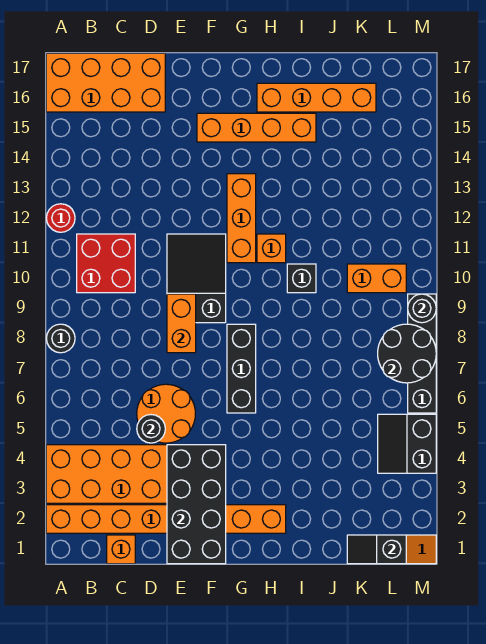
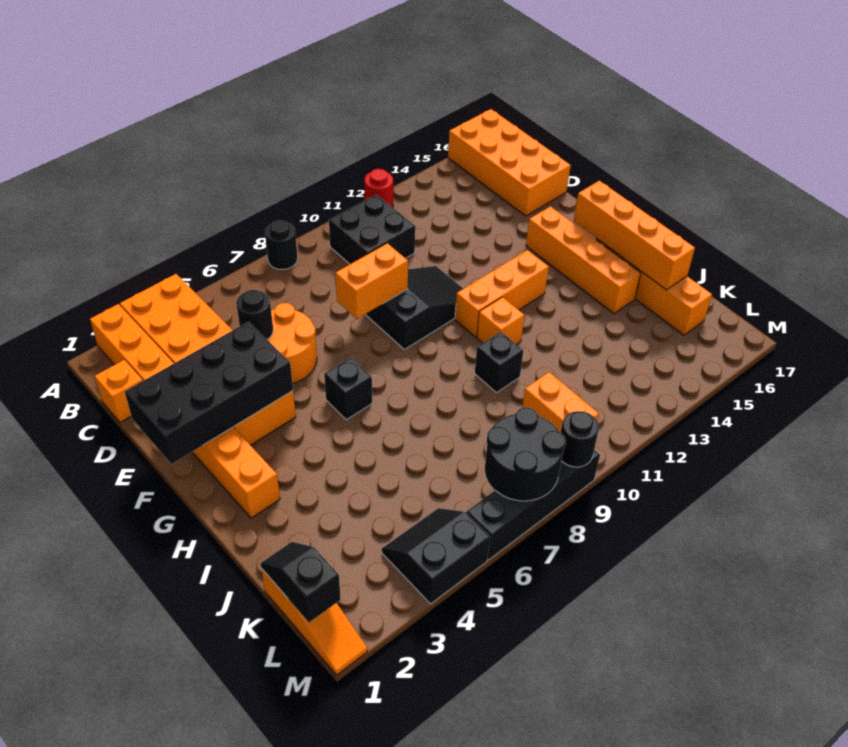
red brick B10:C11 level 1 -> black brick B10:C11 level 1
black brick G6:G8 level 1 -> black brick G6 level 1
none -> orange brick G16:J16 level 2

